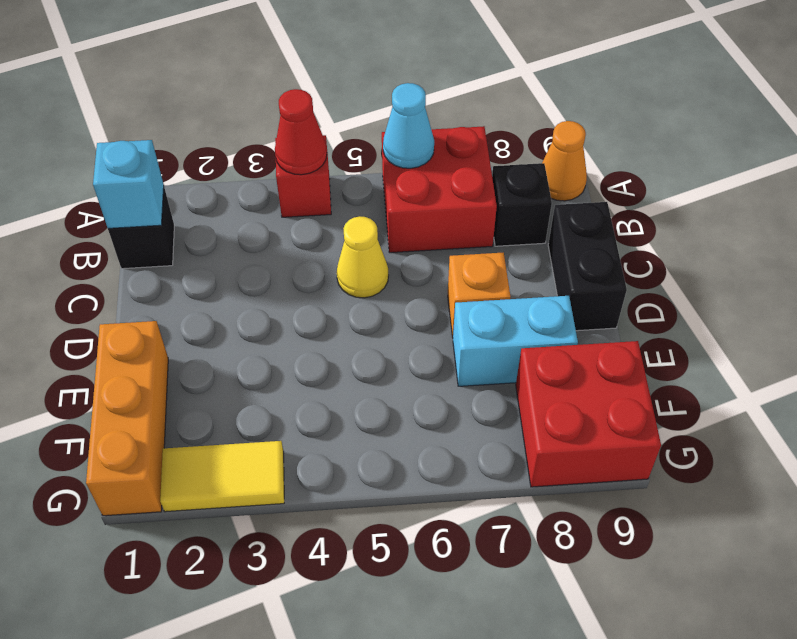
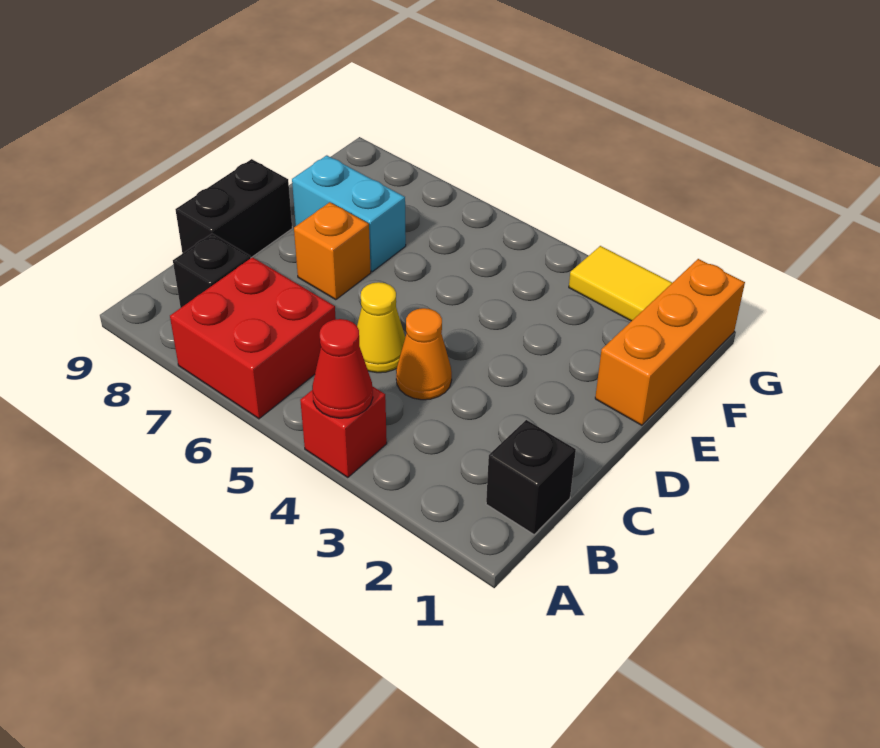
cyan cone A6 level 2 -> none
orange cone A9 level 1 -> orange cone C4 level 1
cyan brick B1 level 2 -> none
red brick F8:G9 level 1 -> none

